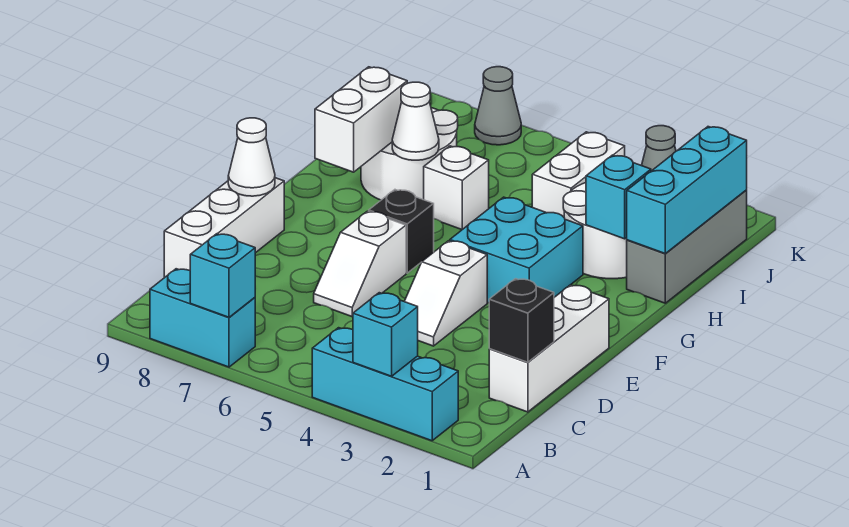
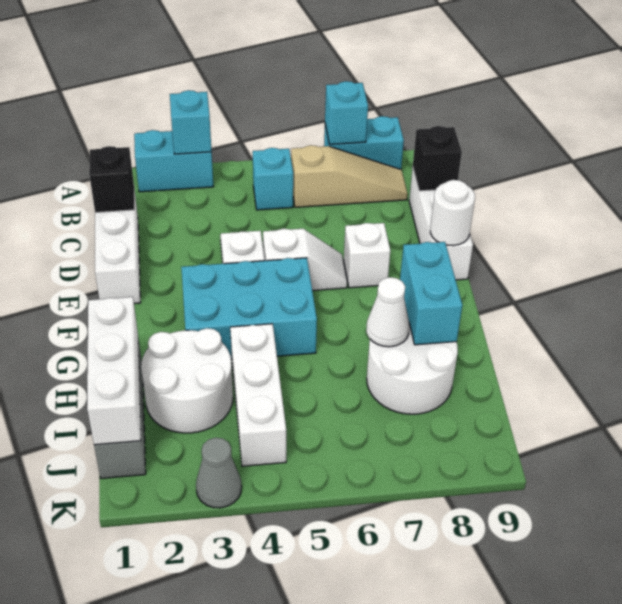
cyan brick A2:A4 level 1 -> cyan brick A2:A3 level 1
none -> tan slope B6:B8 level 1 top 6
white slope D6:E6 level 1 top E -> white slope E5:E6 level 1 top 5
white cone E9 level 2 -> white round brick E9 level 2
cyan brick F3:G4 level 1 -> cyan brick F3:G5 level 1
black brick F6 level 1 -> black brick C9 level 2
white brick G8:H8 level 2 -> cyan brick G8:H8 level 2
cyan brick H1:J1 level 2 -> white brick H1:J1 level 2
cyan brick H2 level 2 -> cyan brick B5 level 1
white brick H6 level 1 -> white brick E7 level 1
white brick I4:J4 level 1 -> white brick H4:J4 level 1
grey cone K7 level 1 -> none

